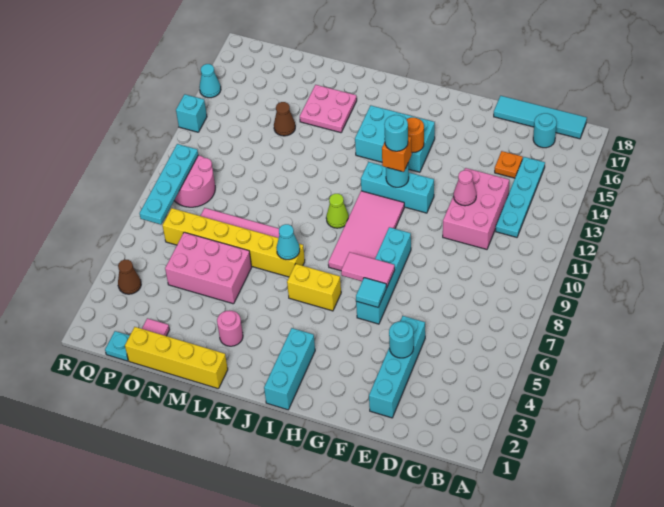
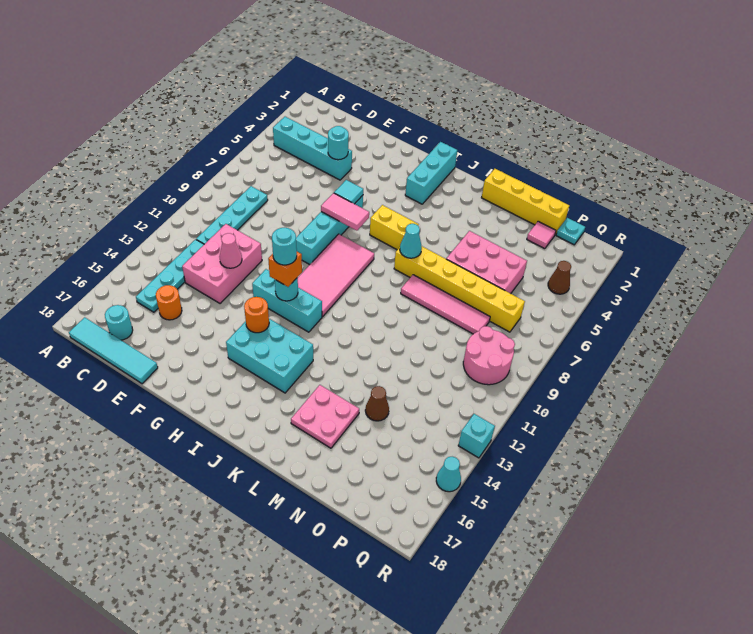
orange plate D15 level 1 -> orange round brick D15 level 1
cyan brick E2:E5 level 1 -> cyan brick B4:E4 level 1
lime cone J10 level 1 -> none
pink round brick L3 level 1 -> none
cyan plate Q7:Q10 level 2 -> cyan plate C8:C11 level 1

